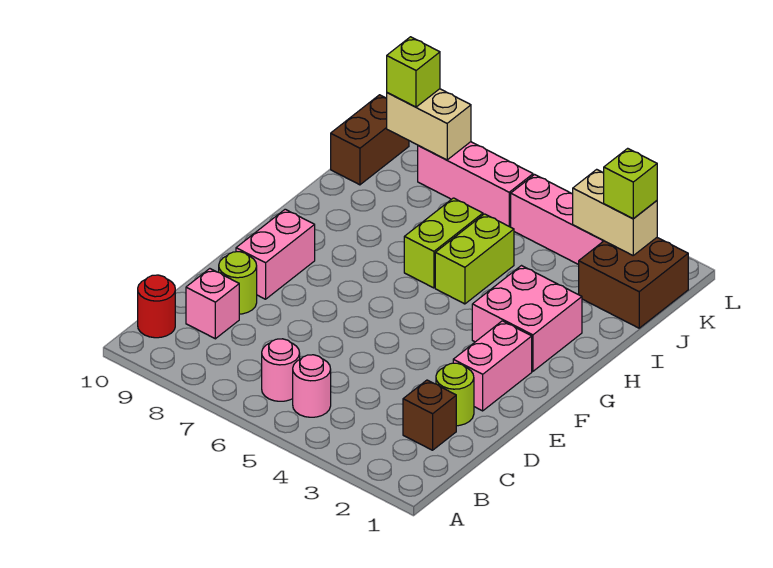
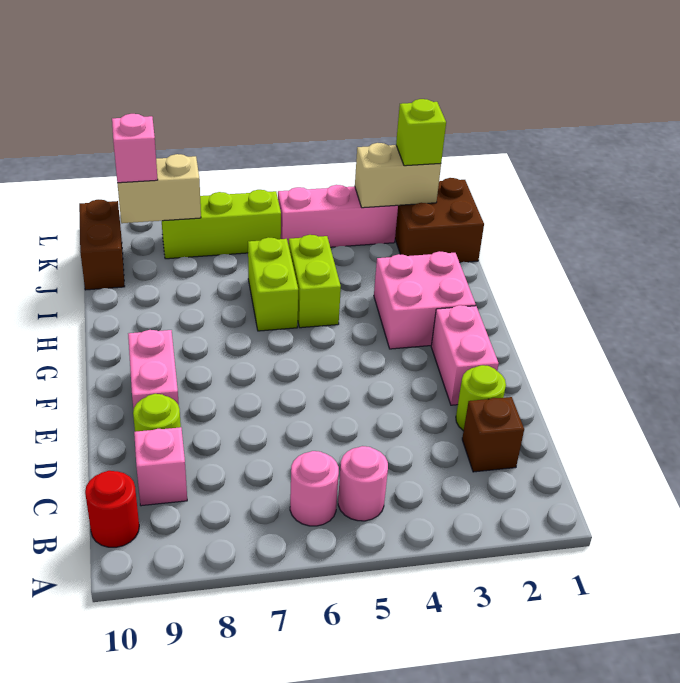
pink brick K6:K8 level 1 -> lime brick K6:K8 level 1
lime brick K9 level 3 -> pink brick K9 level 3

